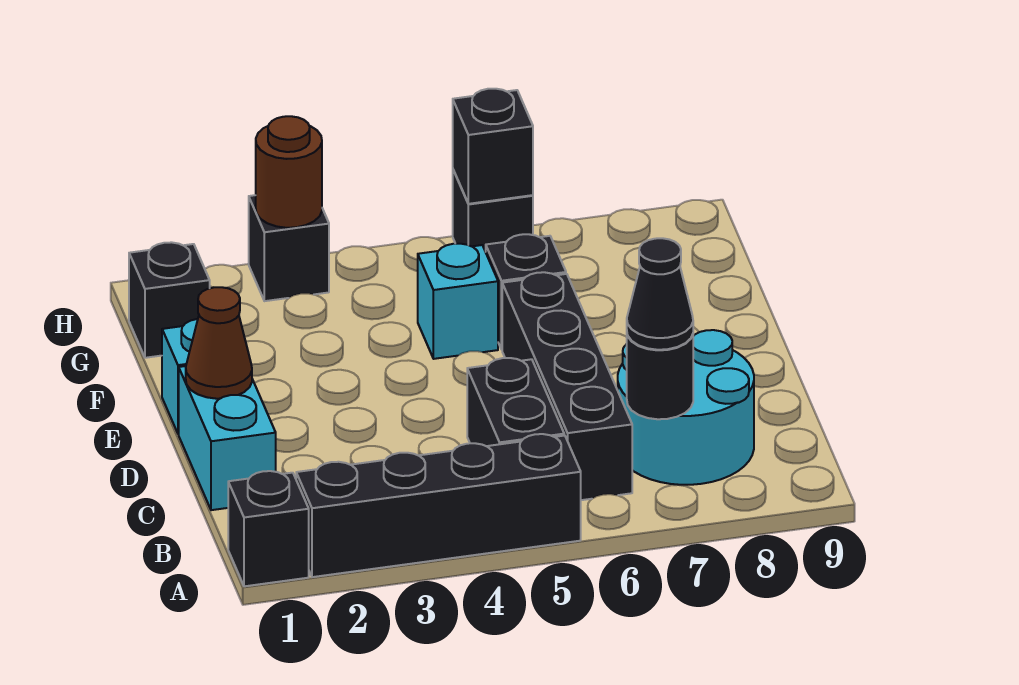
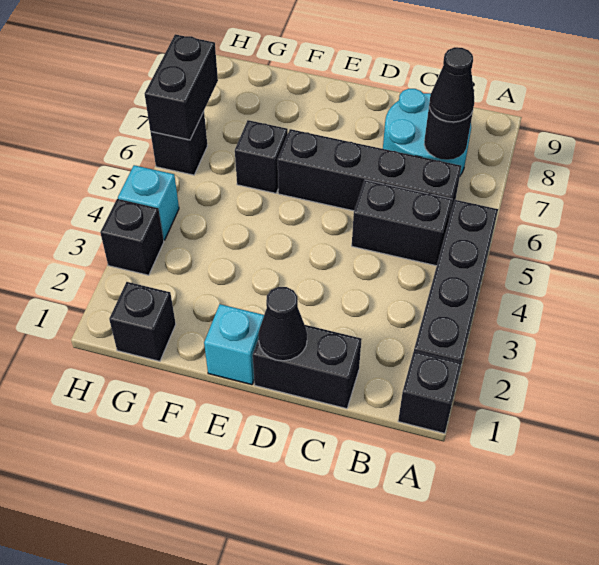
cyan brick C1:D1 level 1 -> black brick C1:D1 level 1
brown cone D1 level 2 -> black cone D1 level 2
cyan brick F5 level 1 -> cyan brick H4 level 1
brown round brick H3 level 2 -> none
black brick H6 level 2 -> black brick H6:H7 level 2

